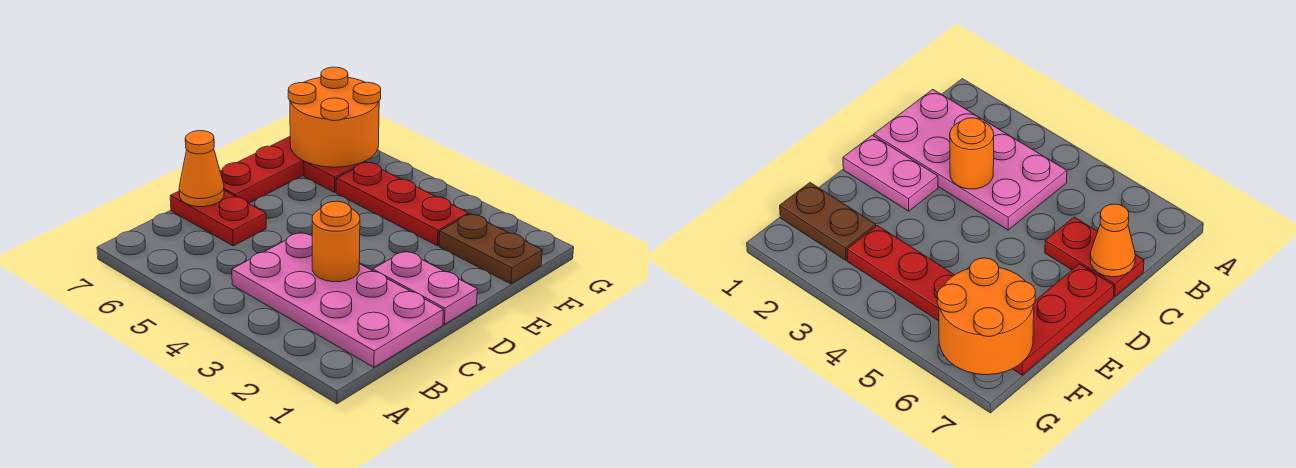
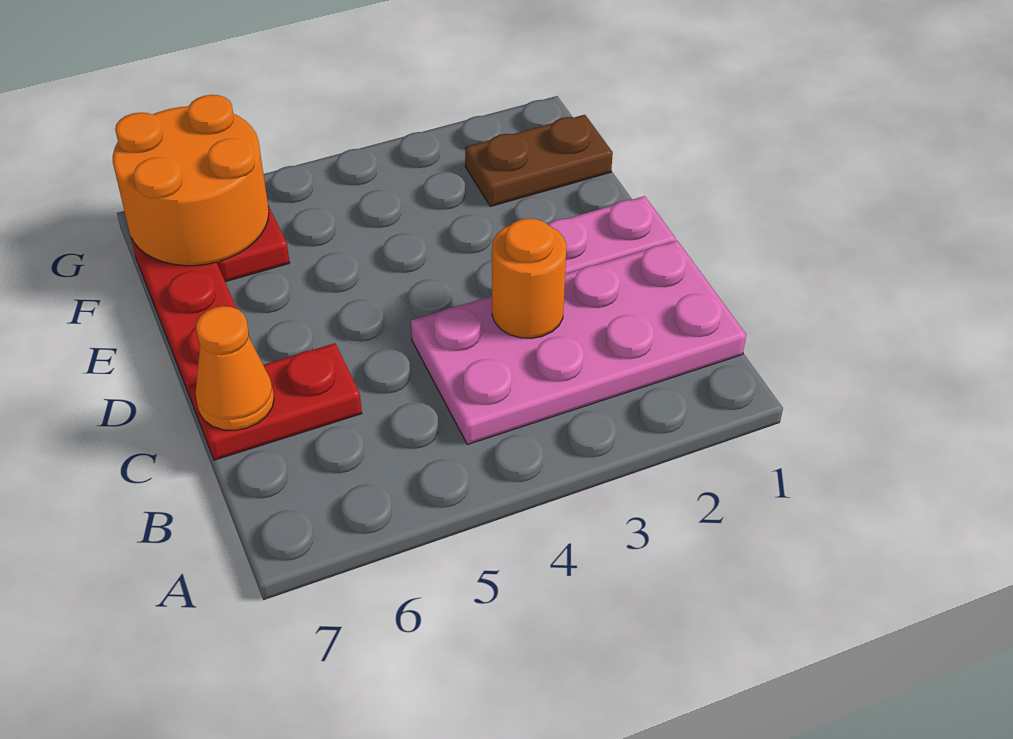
red plate F3:F5 level 1 -> none

